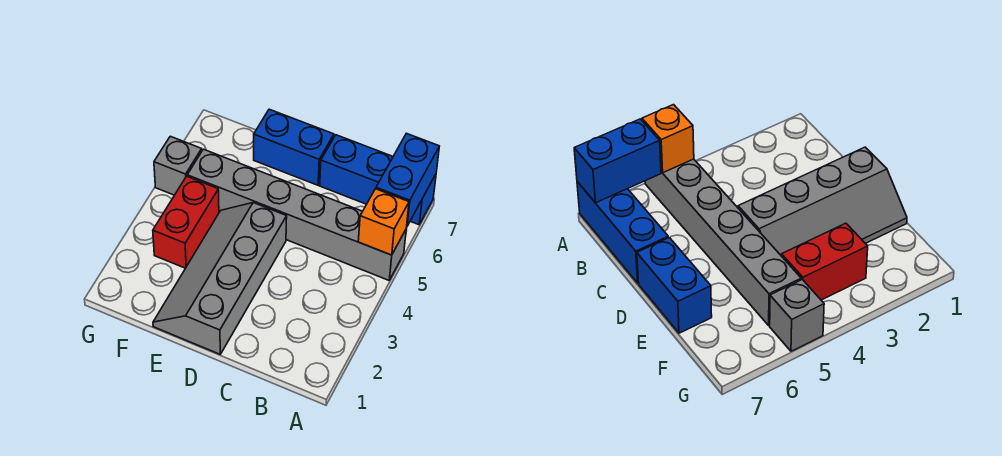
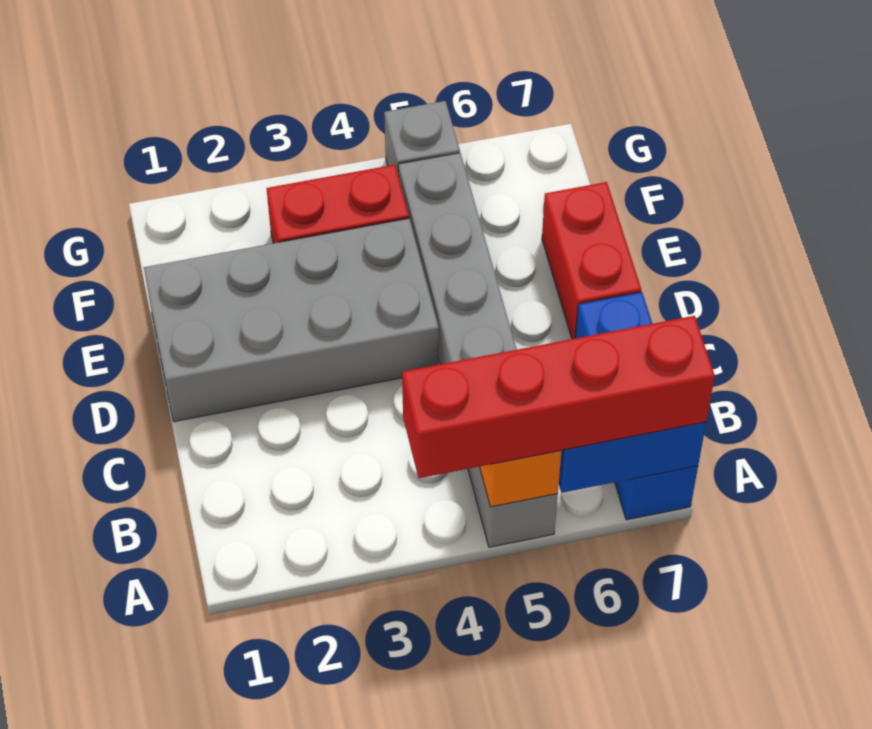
none -> red brick A4:A7 level 3
grey slope D1:E4 level 1 top D -> grey brick D1:E4 level 1
blue brick D7:E7 level 1 -> red brick D7:E7 level 1

